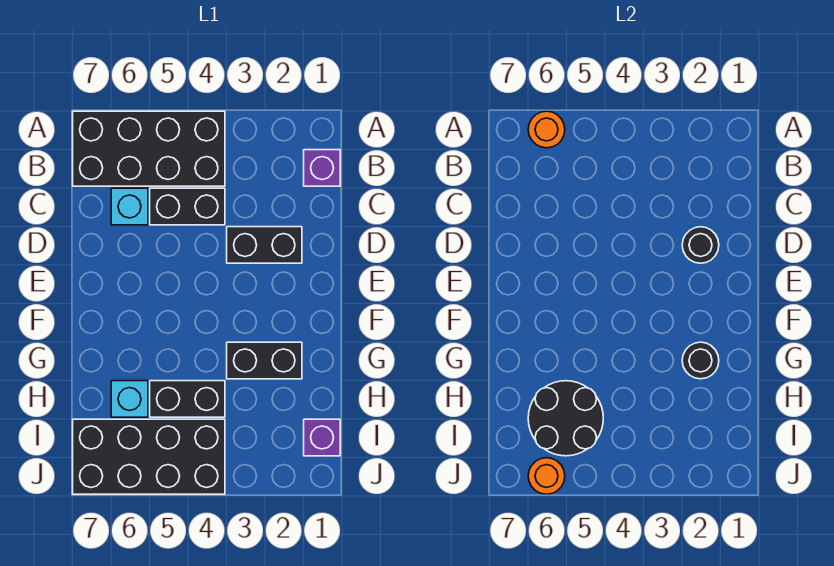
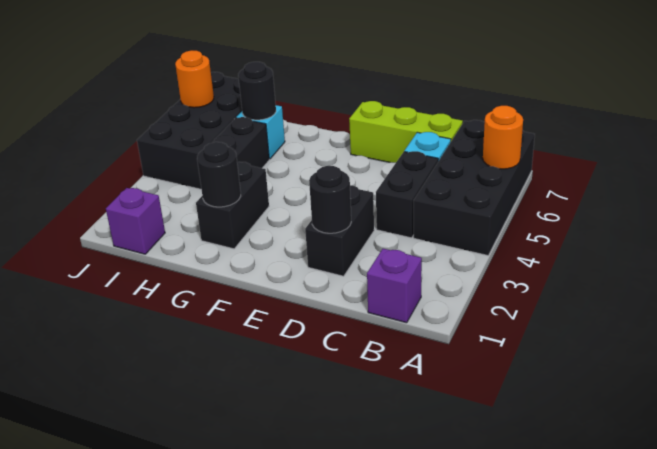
none -> lime brick C7:E7 level 1
black round brick H5:I6 level 2 -> black round brick H6 level 2

